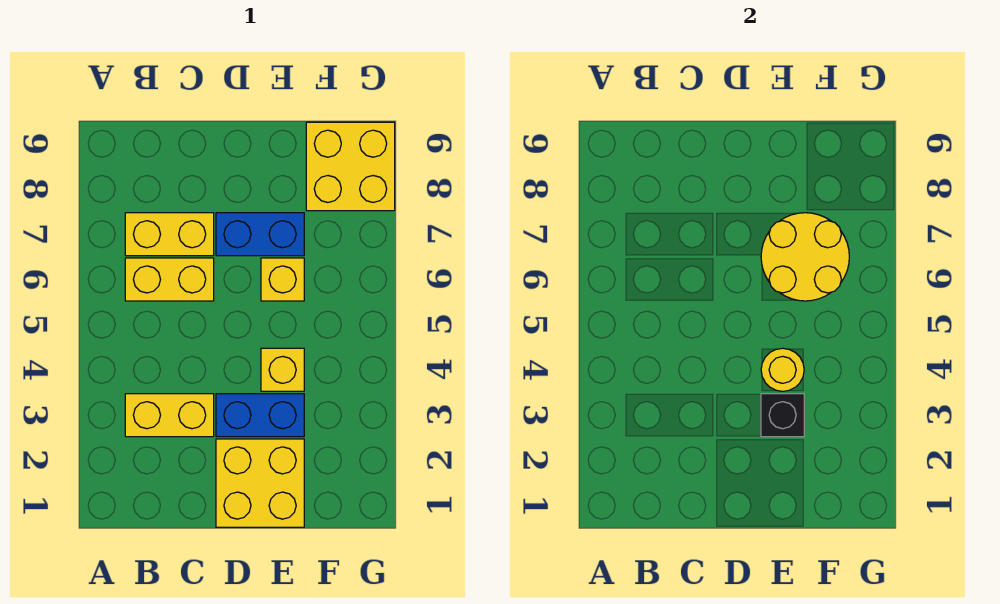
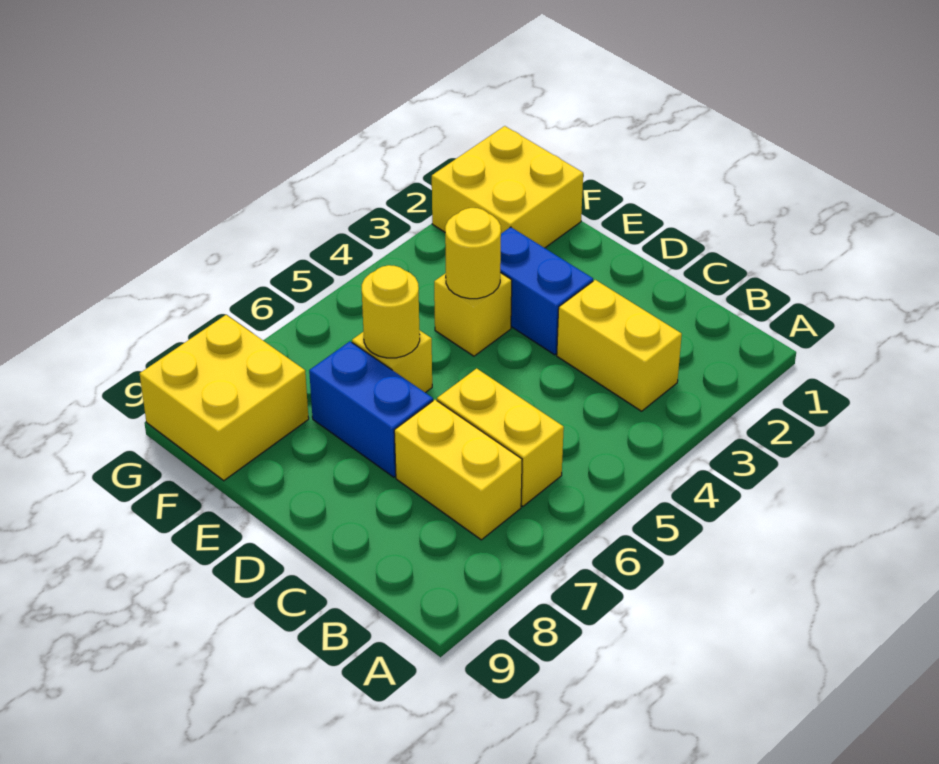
yellow brick D1:E2 level 1 -> yellow brick F1:G2 level 1
black brick E3 level 2 -> none
yellow round brick E6:F7 level 2 -> yellow round brick E6 level 2

